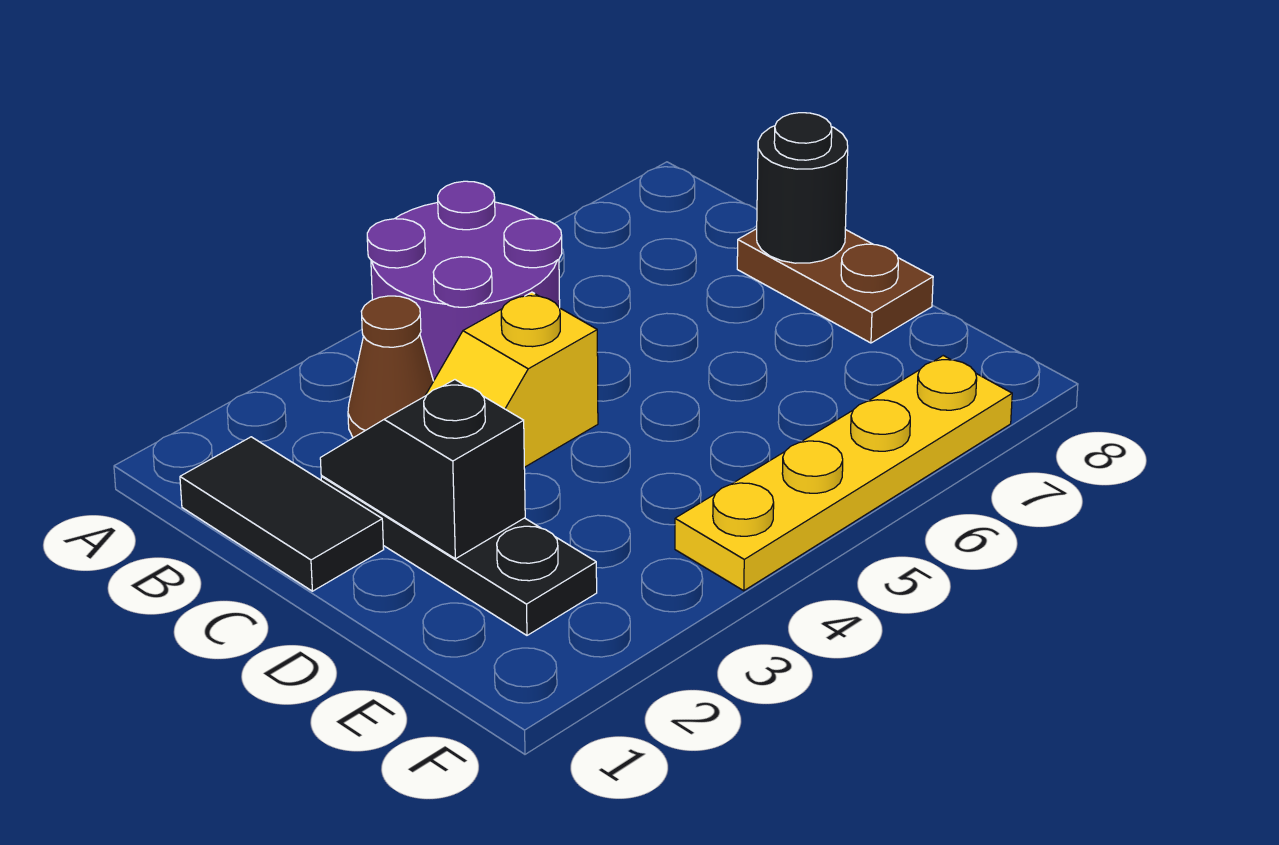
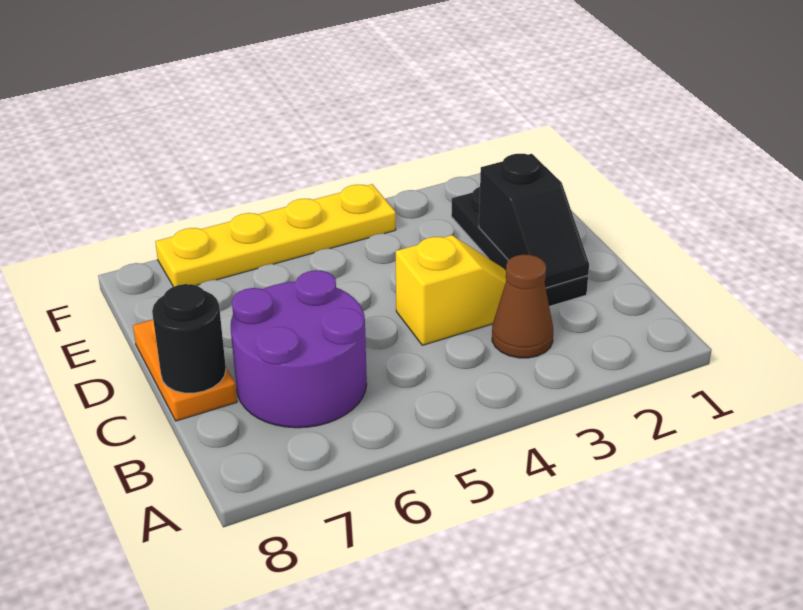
purple round brick A4:B5 level 1 -> purple round brick B6:C7 level 1
black tile B1:C1 level 1 -> none
brown plate C8:D8 level 1 -> orange plate C8:D8 level 1

